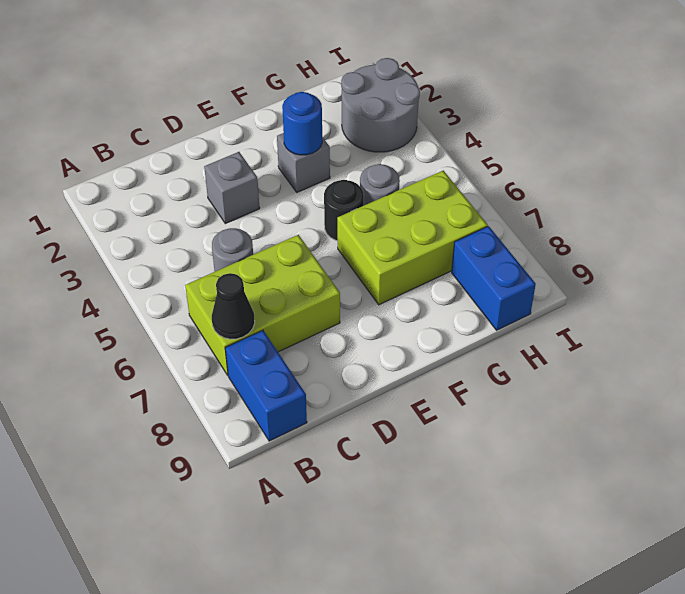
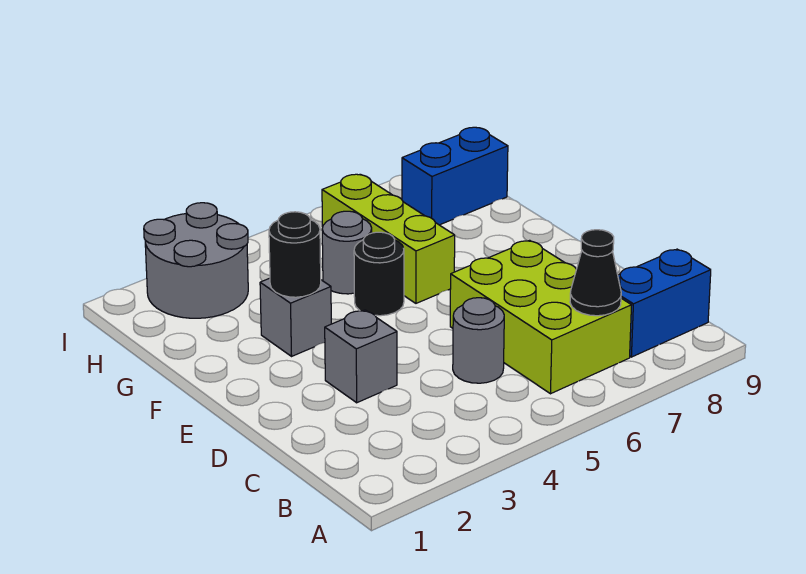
blue round brick F3 level 2 -> black round brick F3 level 2
lime brick F6:H7 level 1 -> lime brick F6:H6 level 1

